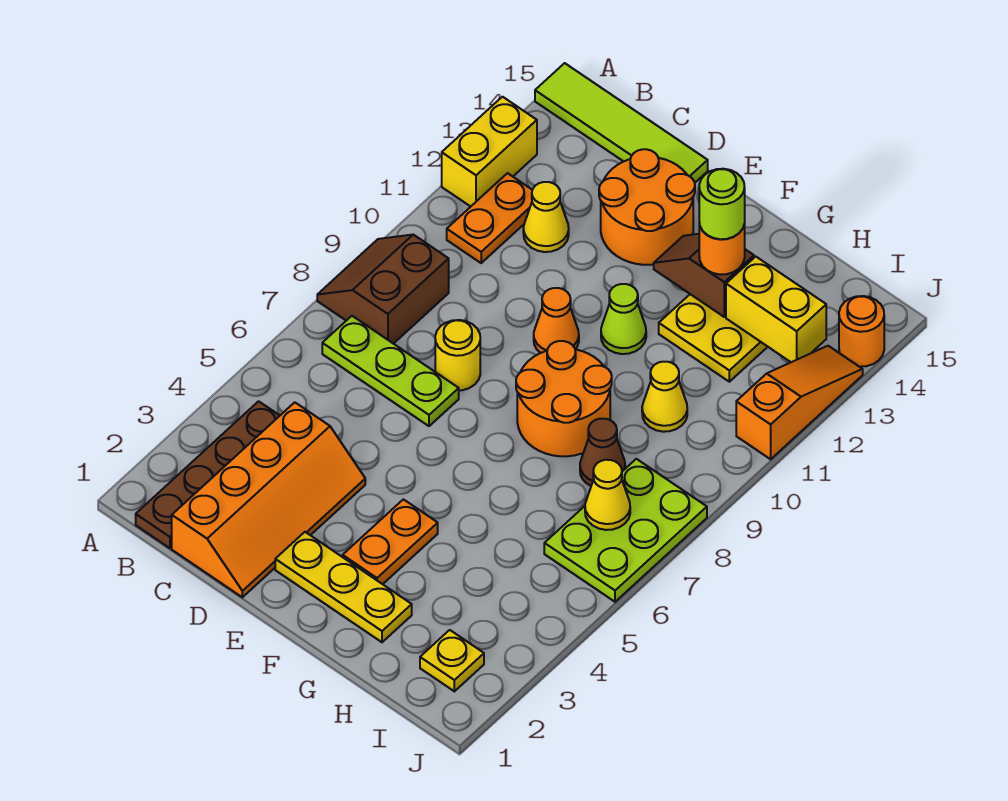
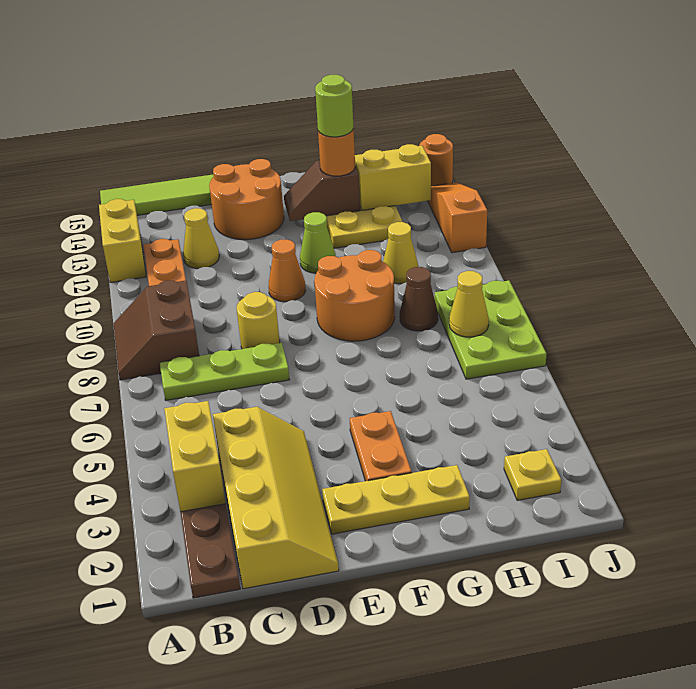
none -> yellow brick B3:B4 level 2
orange slope C1:D4 level 1 top C -> yellow slope C1:D4 level 1 top C

